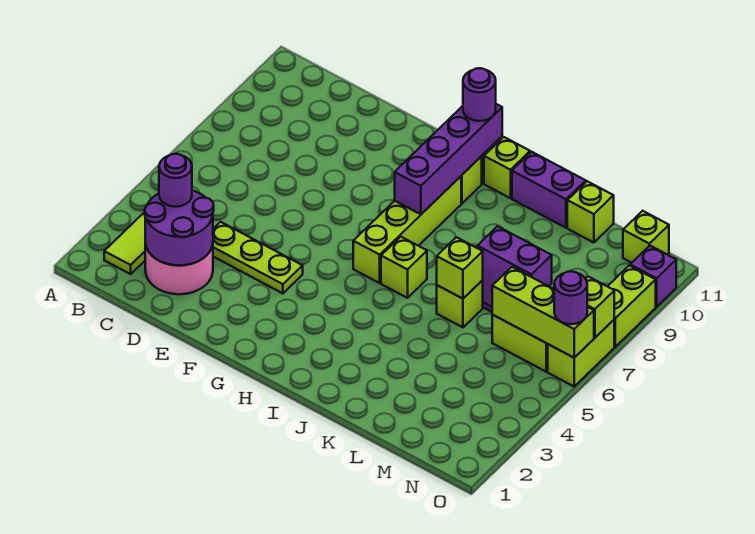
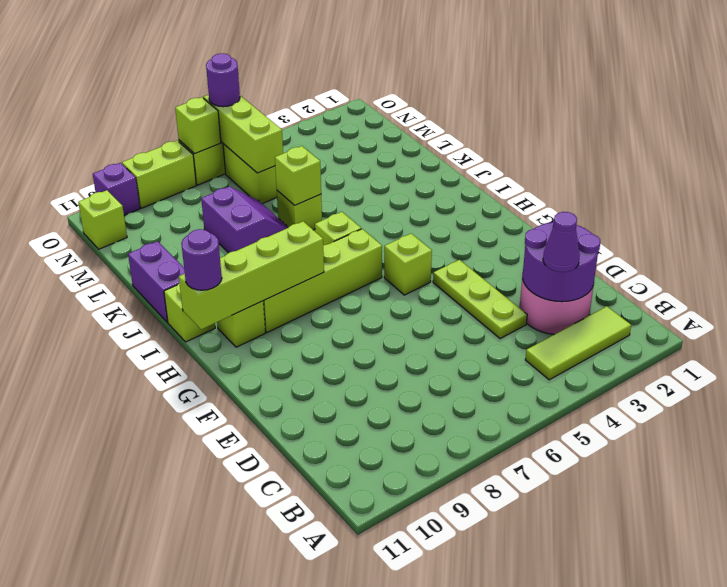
purple round brick C3 level 3 -> purple cone C3 level 3
purple brick H8:H11 level 2 -> lime brick H8:H11 level 2
lime brick L11 level 1 -> lime brick G5 level 1

